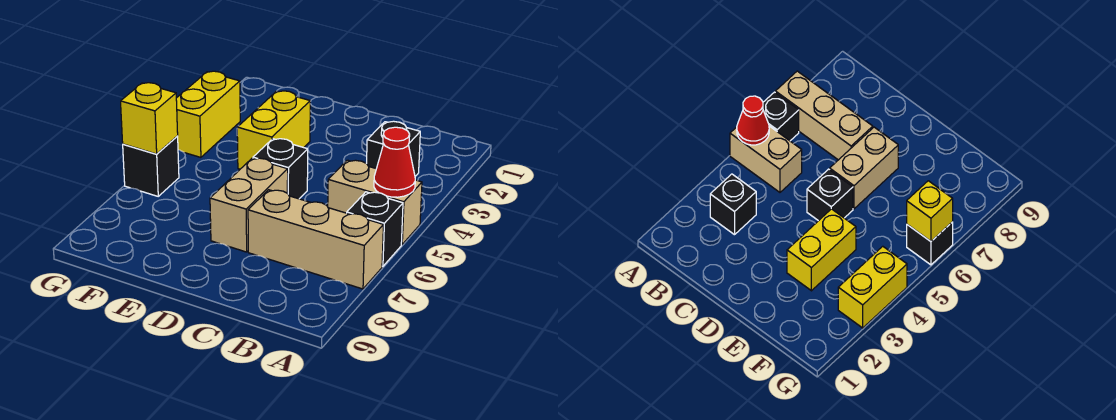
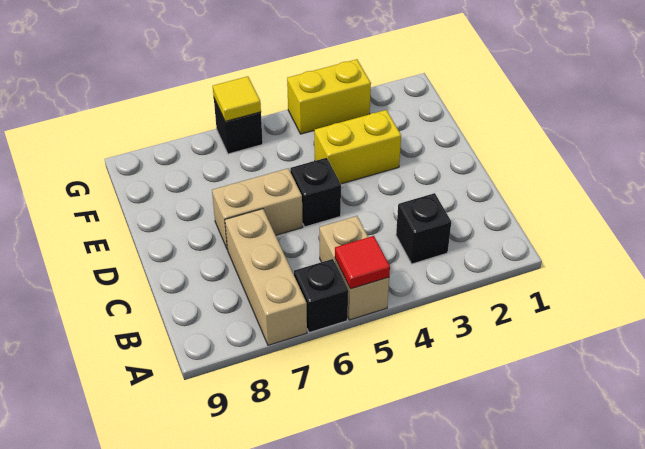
red cone A5 level 2 -> red tile A5 level 2
yellow brick G6 level 2 -> yellow tile G6 level 2

